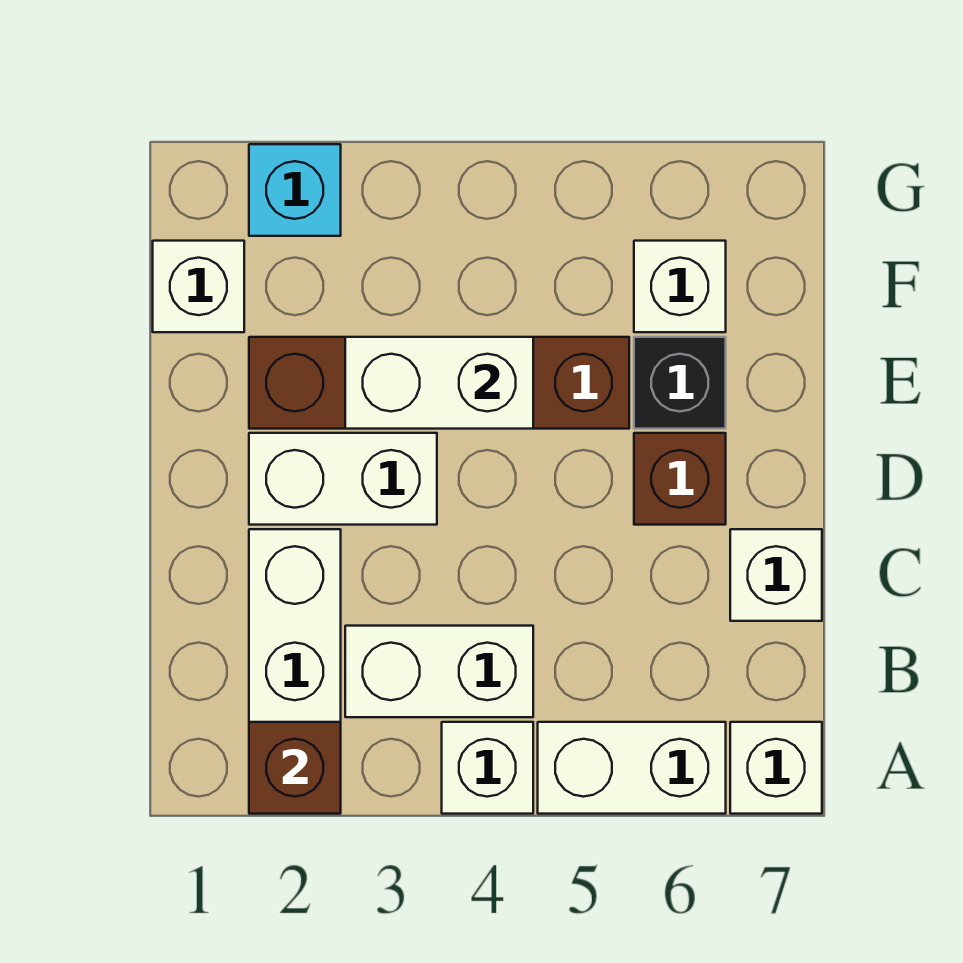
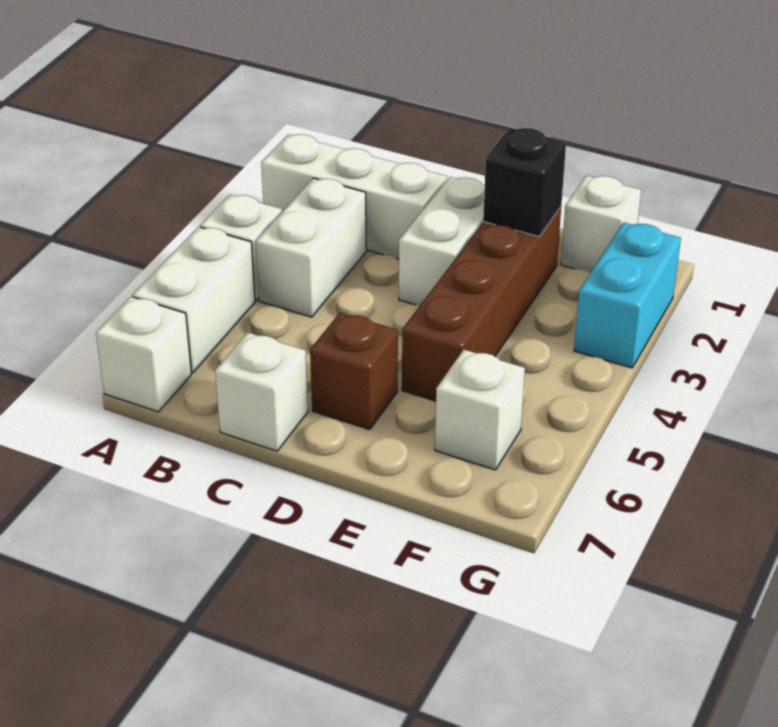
brown brick A2 level 2 -> none
white brick E3:E4 level 2 -> none
black brick E6 level 1 -> black brick E2 level 2
cyan brick G2 level 1 -> cyan brick G2:G3 level 1

